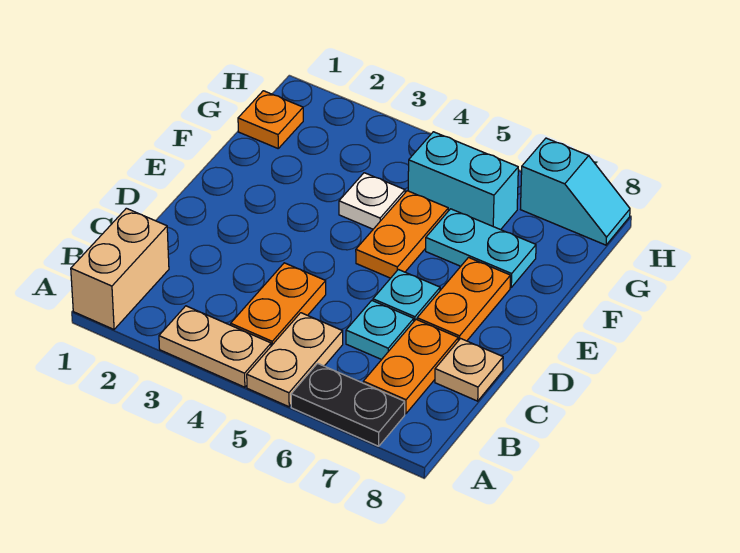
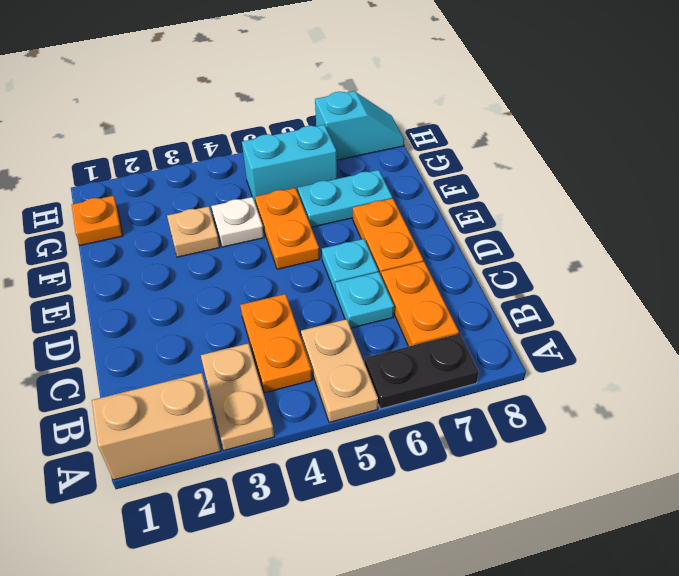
tan brick A1:B1 level 1 -> tan brick A1:A2 level 1
tan plate A3:A4 level 1 -> tan plate A3:B3 level 1
tan plate C8 level 1 -> tan plate F3 level 1

